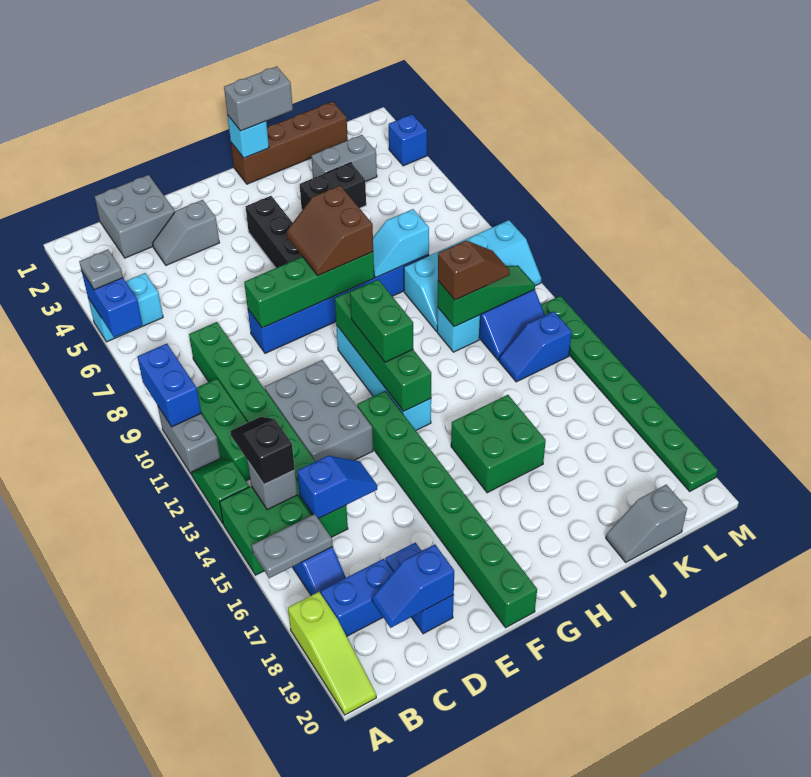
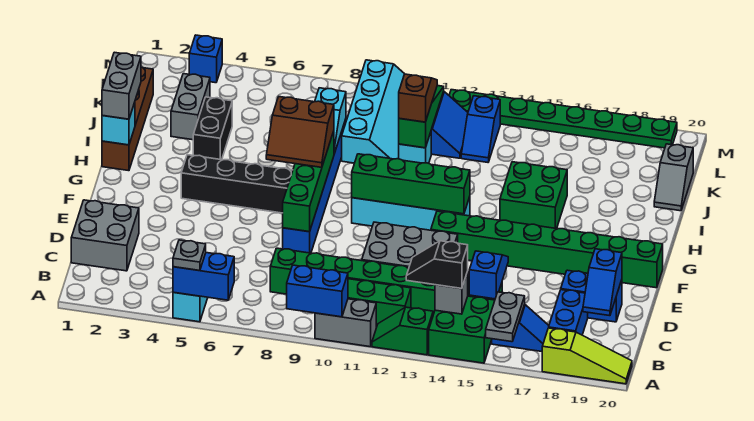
grey slope D3:E3 level 1 top E -> none
green brick G11:G12 level 3 -> none

